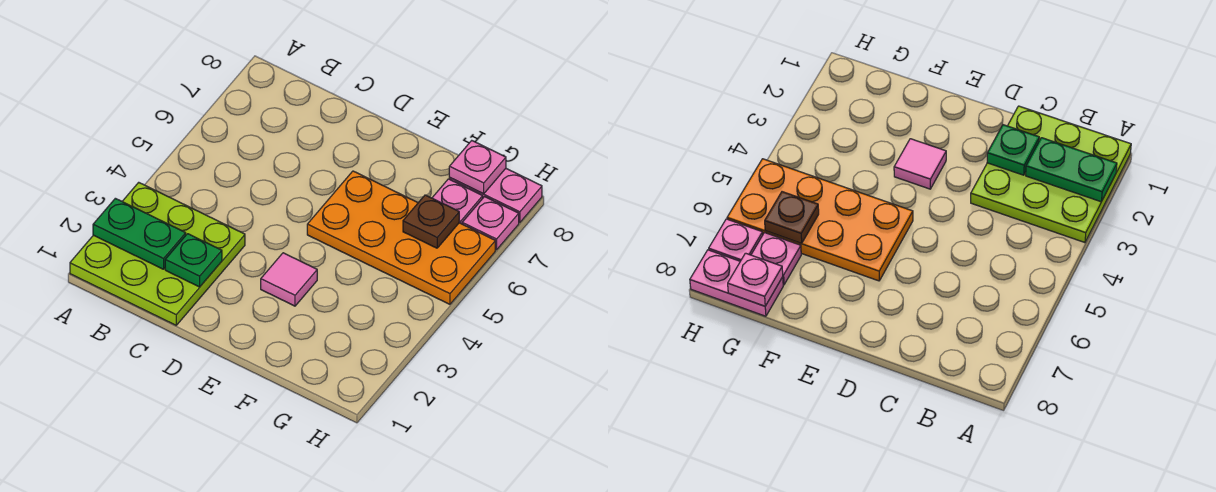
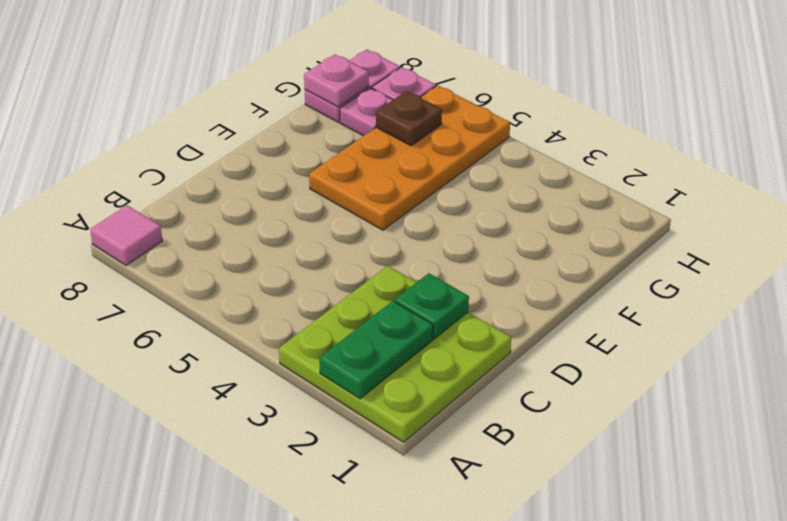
pink tile E3 level 1 -> pink tile A8 level 1

